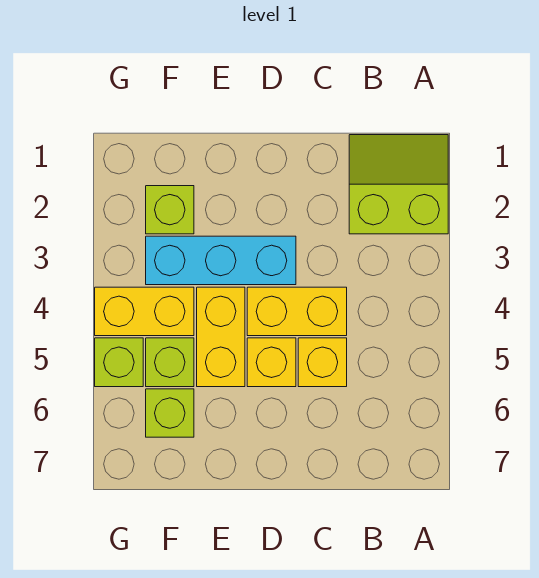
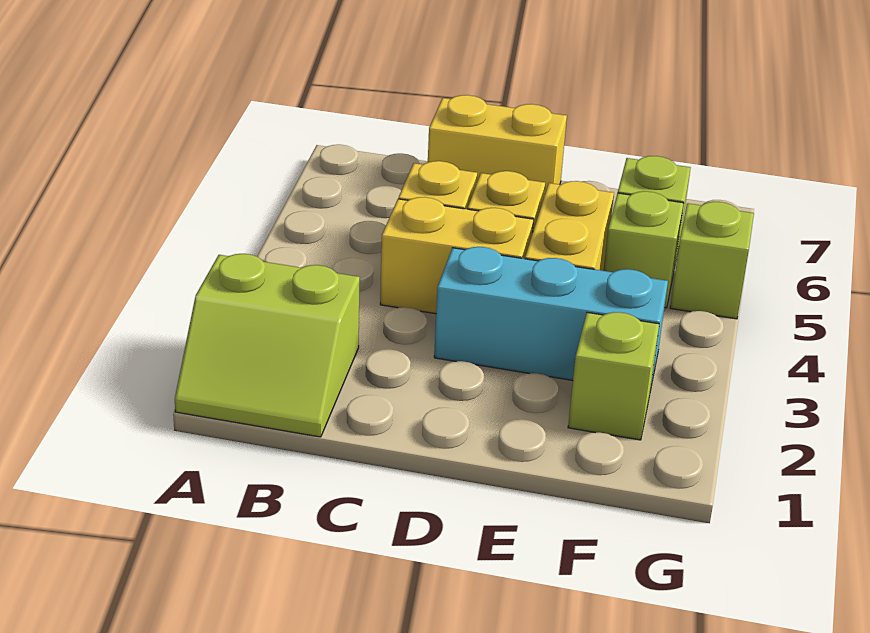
yellow brick F4:G4 level 1 -> yellow brick C7:D7 level 1

